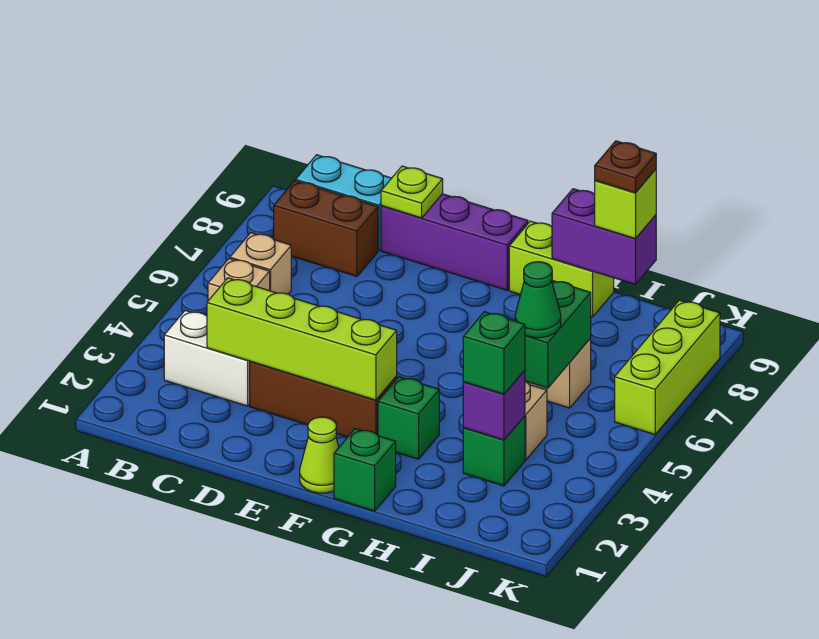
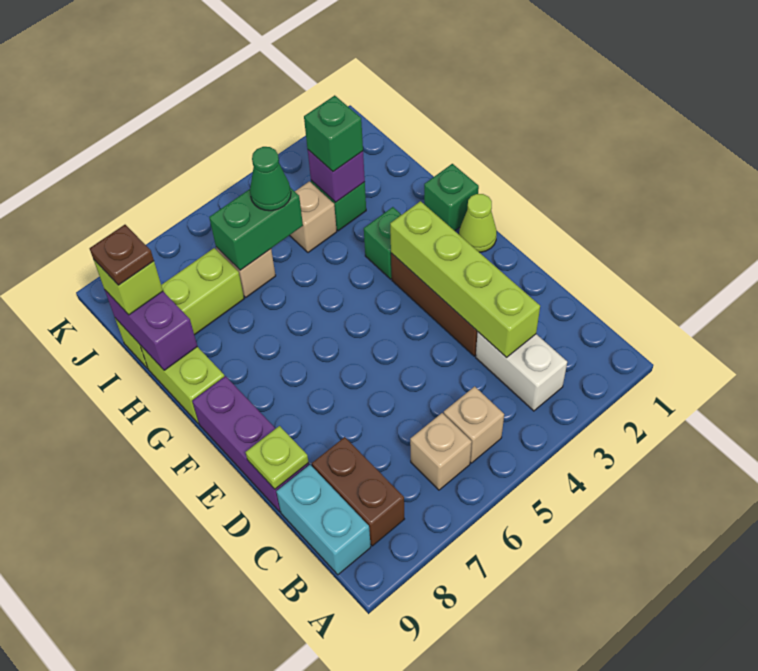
lime brick K6:K8 level 1 -> lime brick I7:I9 level 1

